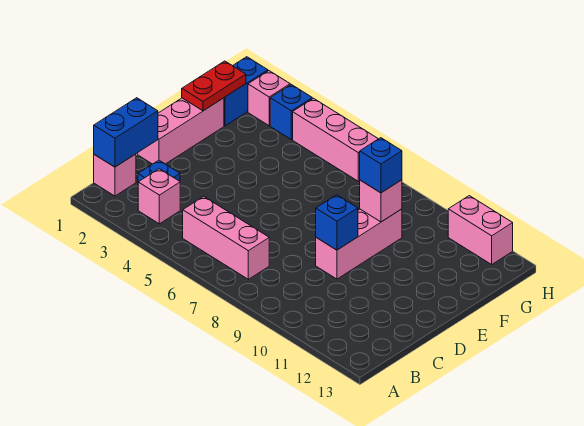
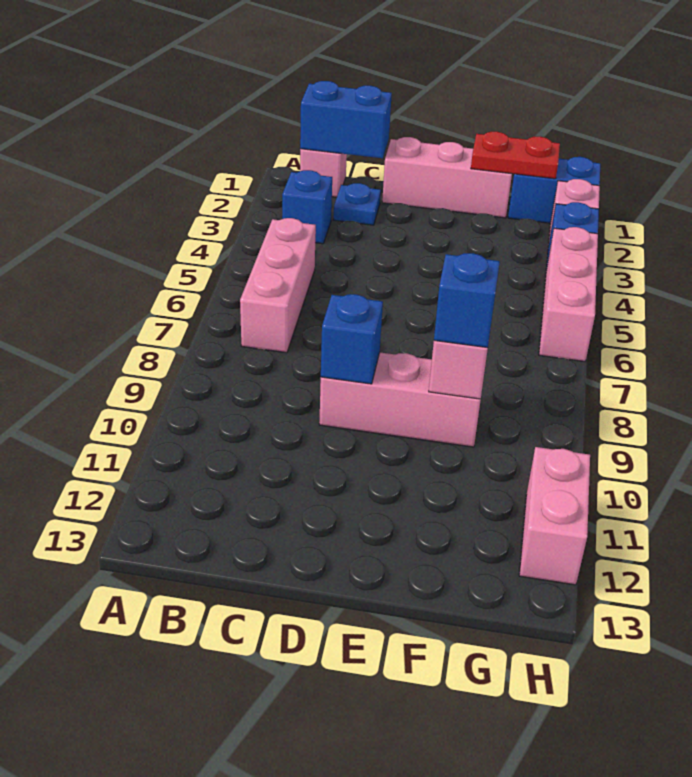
pink brick B3 level 1 -> blue brick B3 level 1

